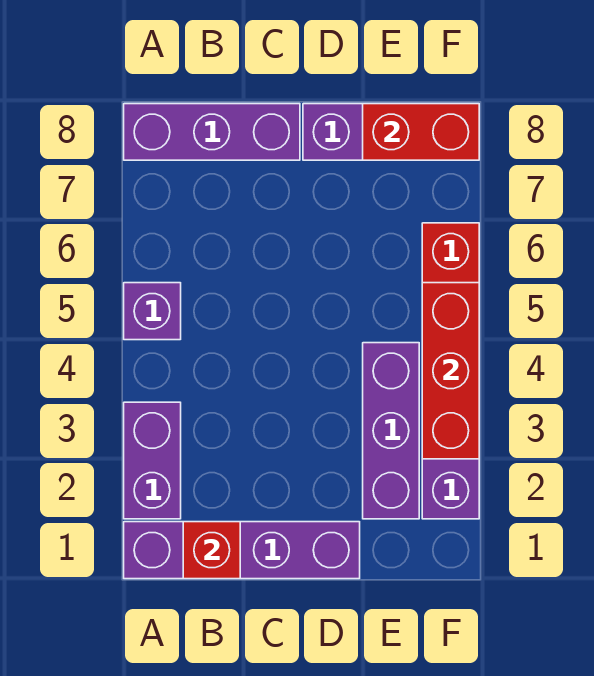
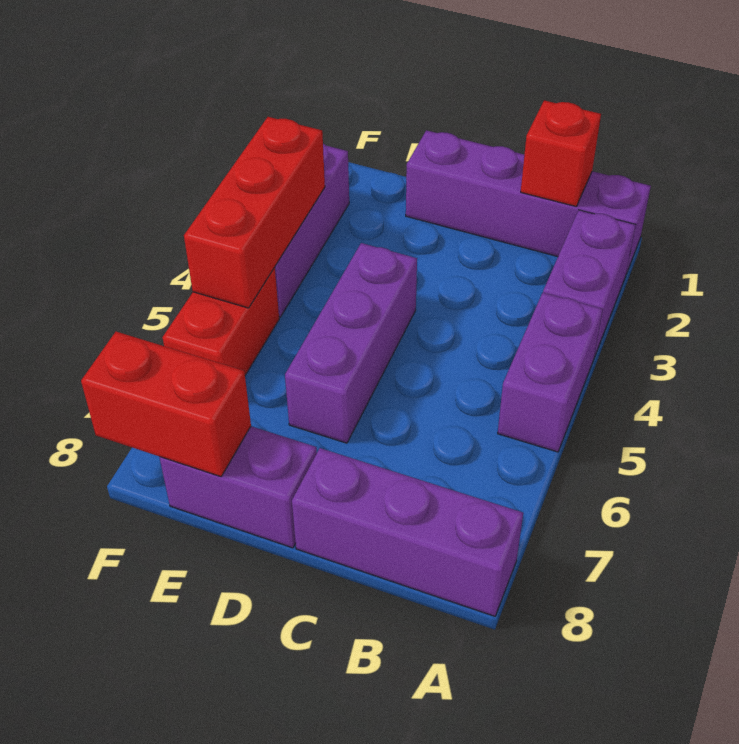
purple brick A5 level 1 -> purple brick A4:A5 level 1
purple brick E2:E4 level 1 -> purple brick D4:D6 level 1

